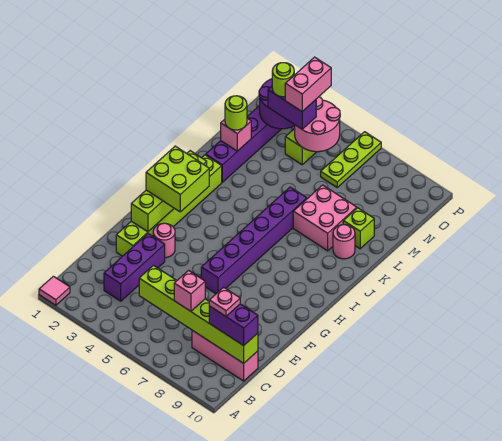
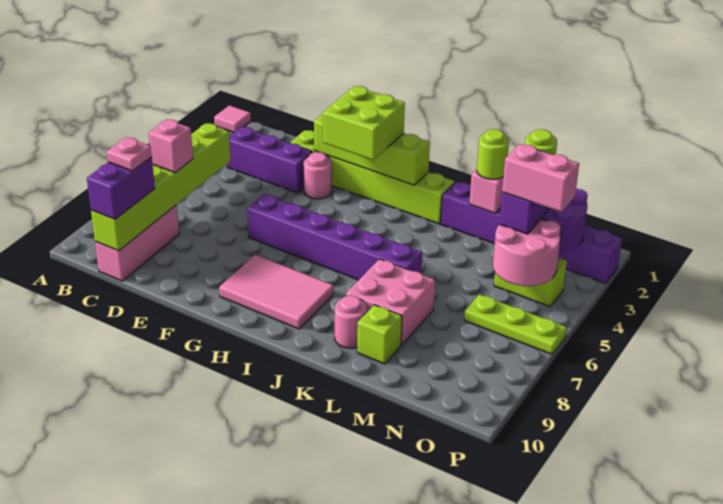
none -> pink tile G8:I9 level 1

